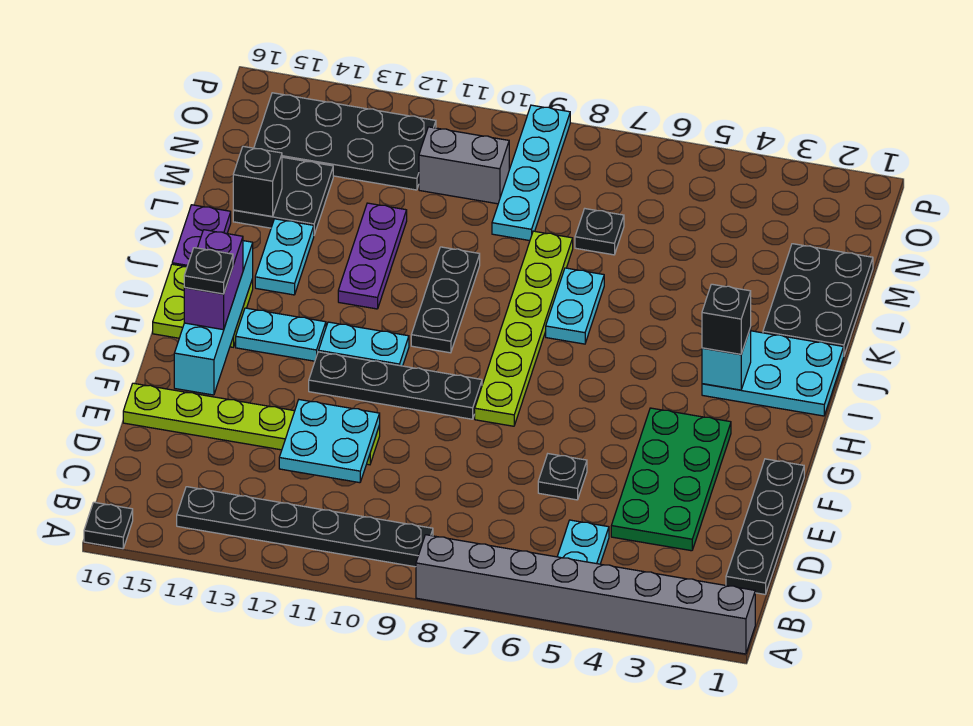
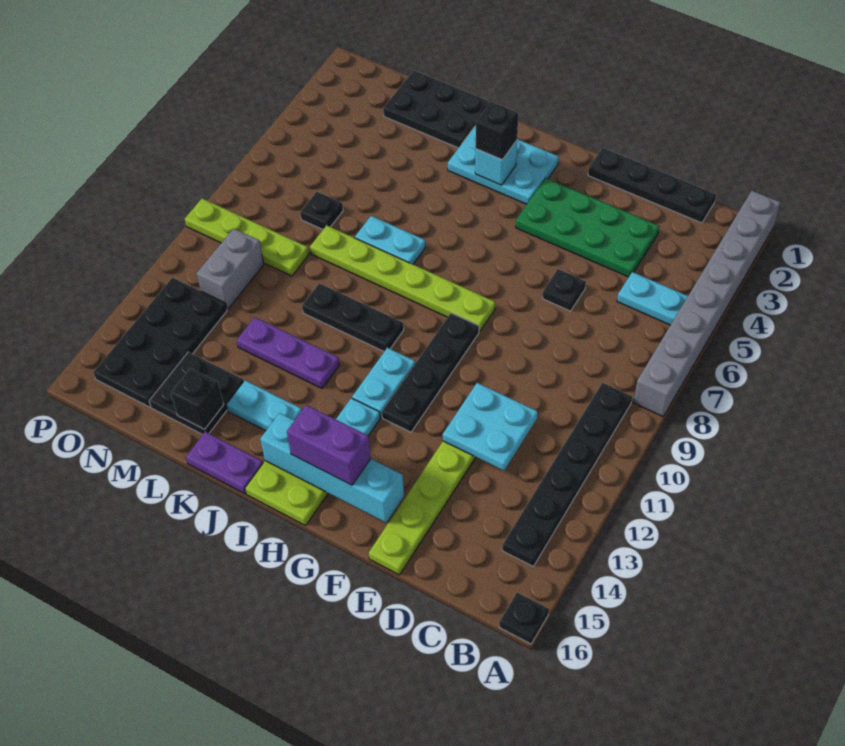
black plate G15 level 4 -> none
cyan plate I1:J3 level 1 -> cyan plate H2:J3 level 1
cyan plate M9:P9 level 1 -> lime plate M9:P9 level 1

